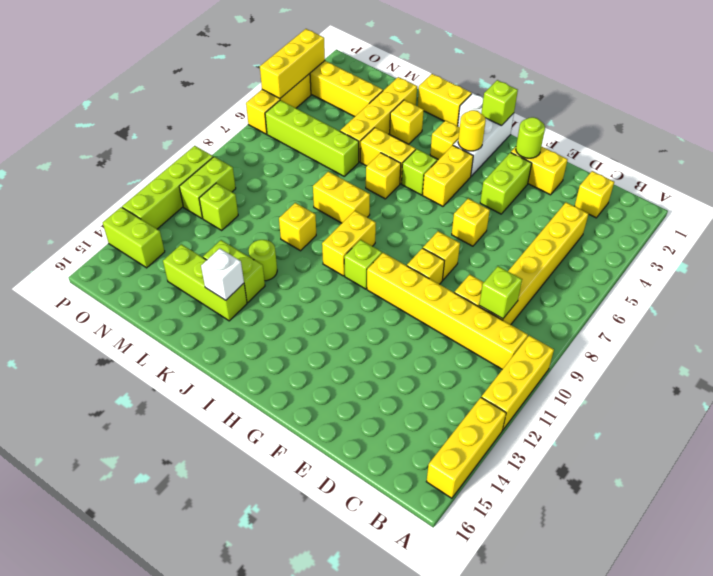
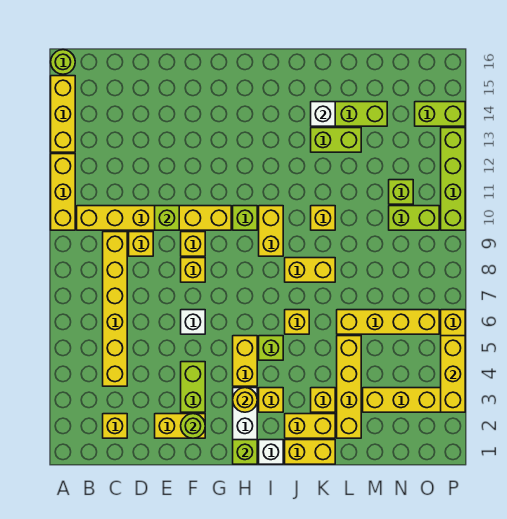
lime brick C9 level 2 -> lime brick E10 level 2
yellow brick F6 level 1 -> white brick F6 level 1
yellow brick J5:K5 level 1 -> yellow brick J2:K2 level 1
lime round brick K12 level 1 -> lime round brick A16 level 1
lime brick L6:O6 level 1 -> yellow brick L6:O6 level 1
lime brick O10:O11 level 1 -> lime brick N10:O10 level 1

